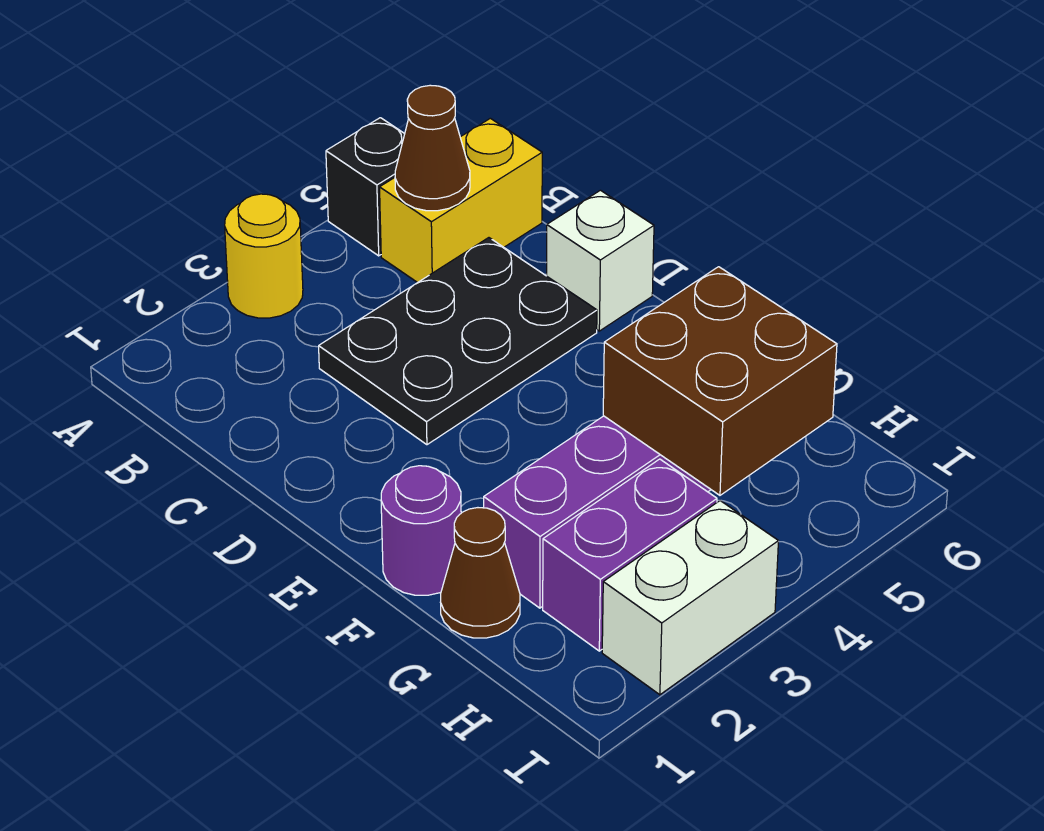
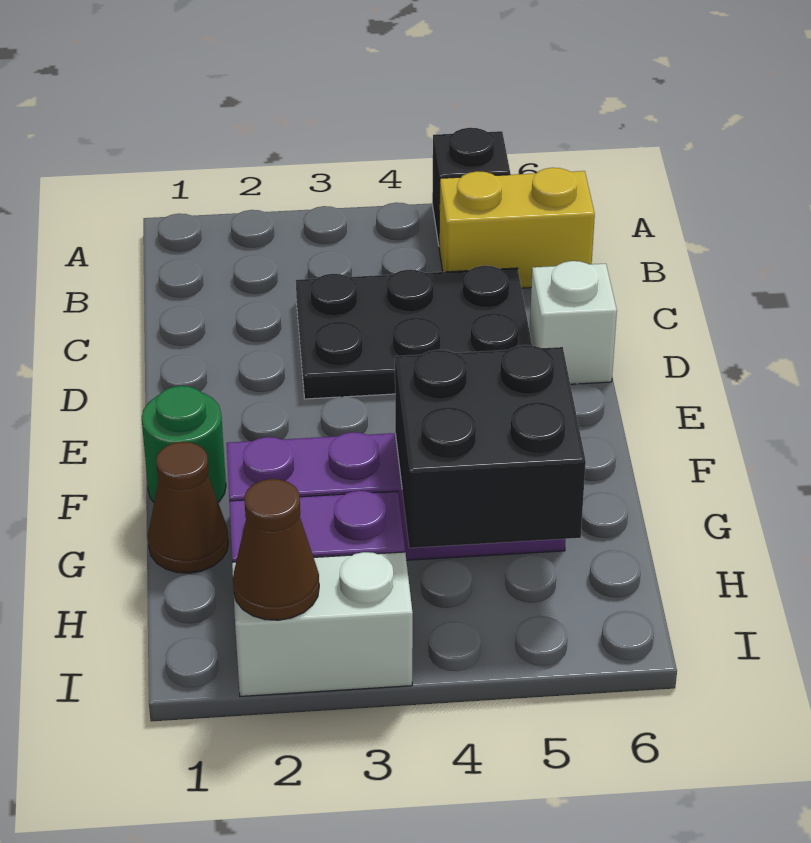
yellow round brick A3 level 1 -> none
brown cone B5 level 2 -> brown cone I2 level 2
purple round brick F1 level 1 -> green round brick F1 level 1
brown brick G4:H5 level 2 -> black brick G4:H5 level 2

